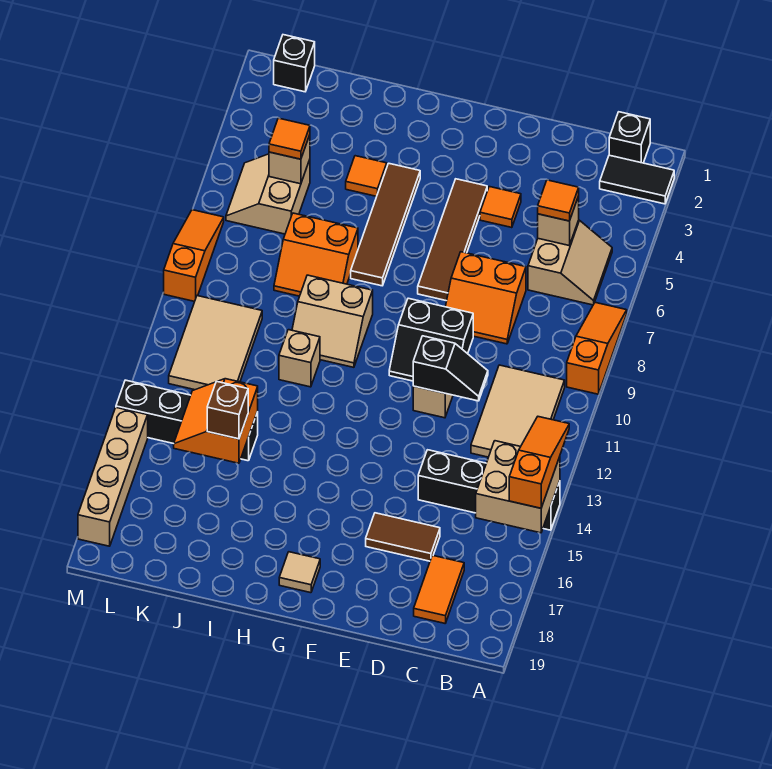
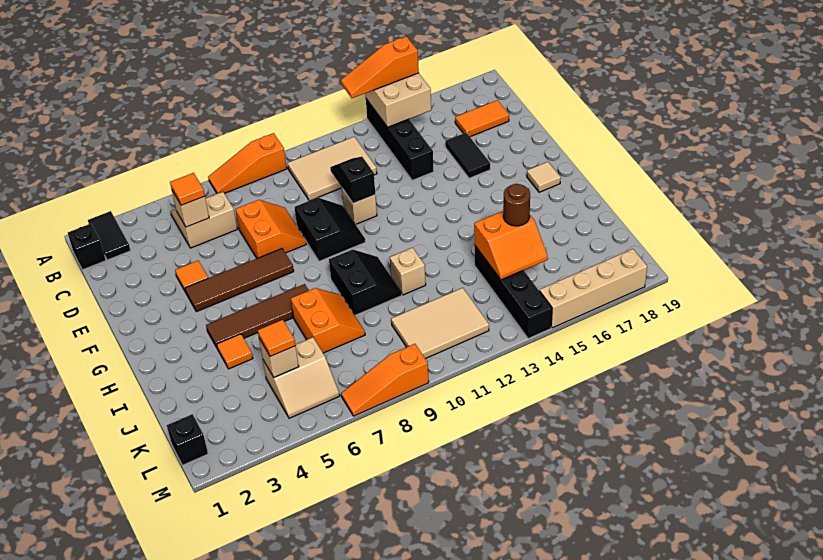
brown tile D16:E16 level 1 -> black tile D16:E16 level 1
tan slope H9:I10 level 1 top 9 -> black slope H9:I10 level 1 top 9
brown brick J15 level 3 -> brown round brick J15 level 3

